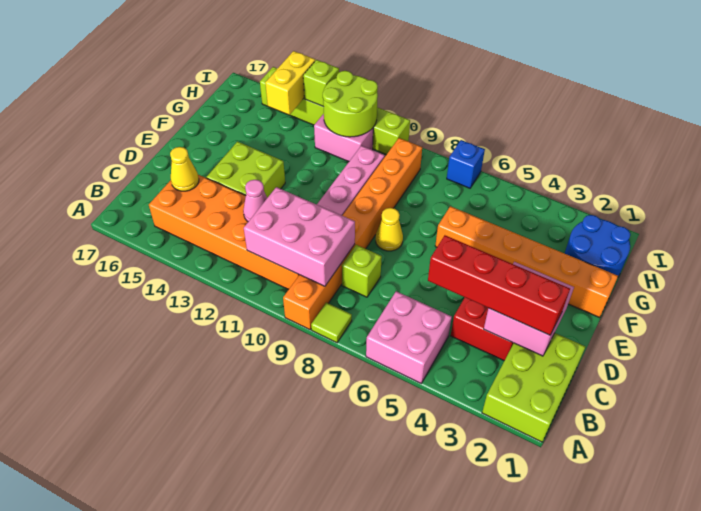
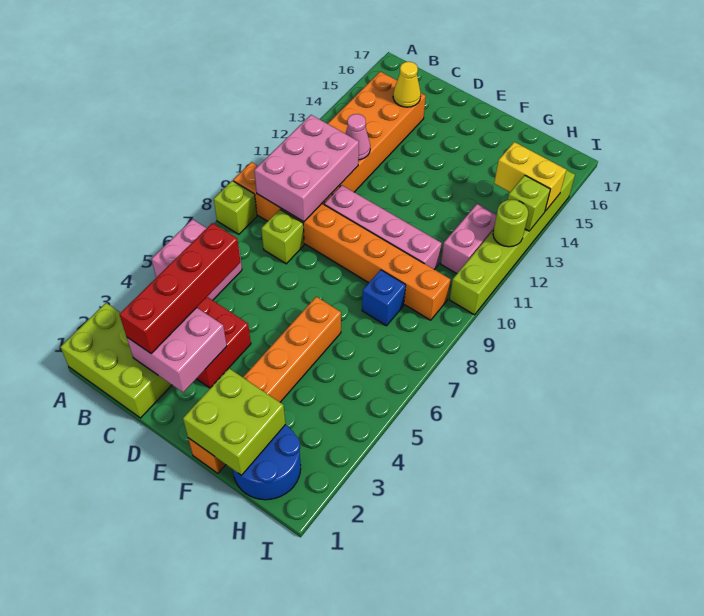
lime tile A8 level 1 -> lime brick A8 level 1
lime brick D13:E14 level 1 -> lime brick F1:G2 level 2
yellow cone E8 level 1 -> none
lime round brick H11:I12 level 2 -> lime round brick I12 level 2
blue brick I7 level 1 -> blue brick G8 level 1

